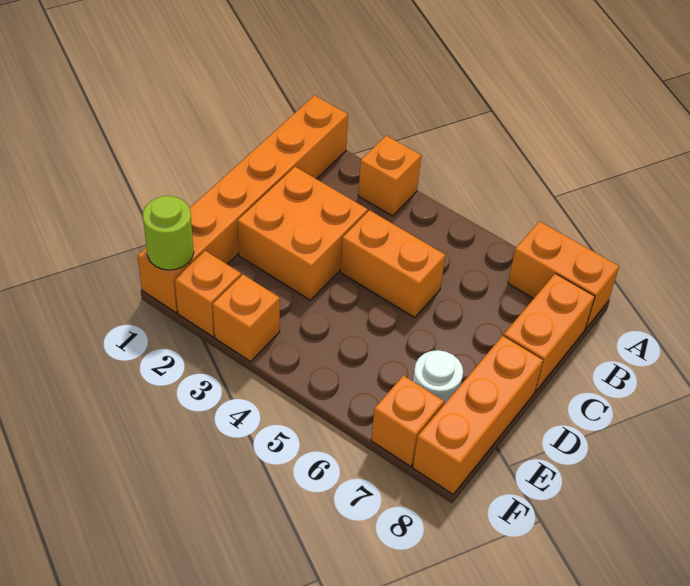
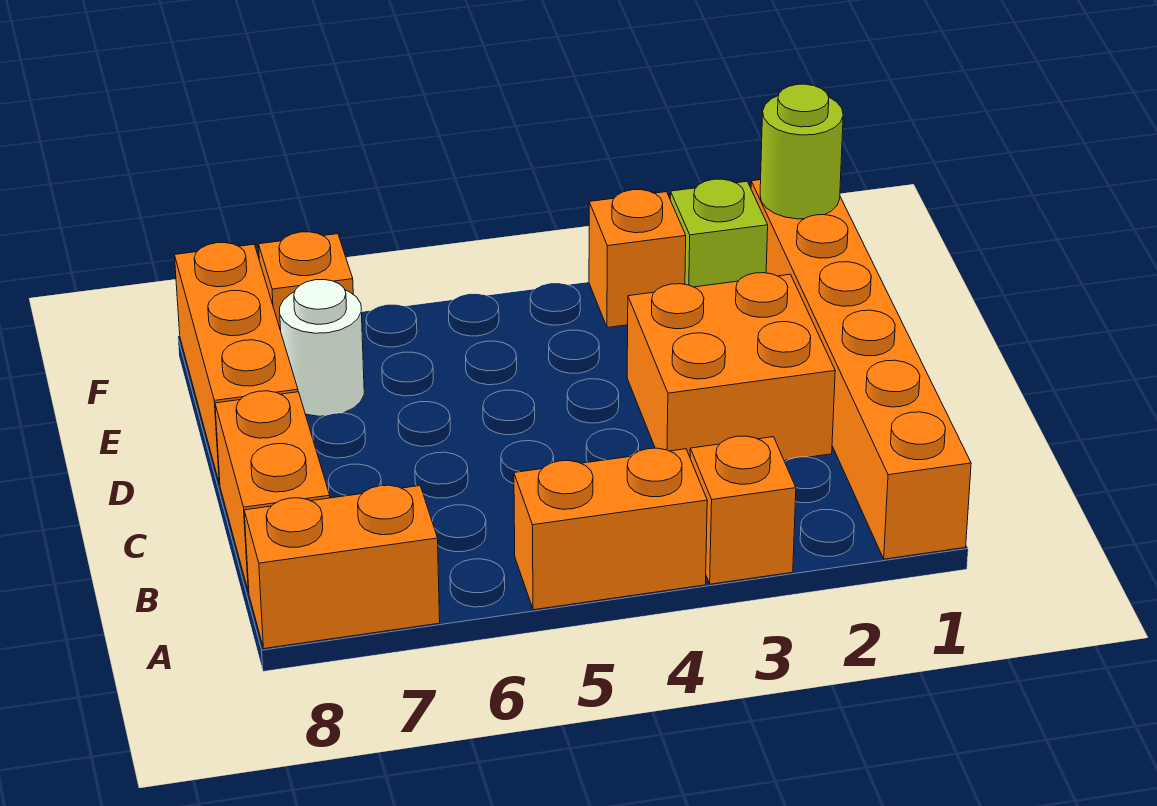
orange brick C4:C5 level 1 -> orange brick A4:A5 level 1
orange brick F2 level 1 -> lime brick F2 level 1

